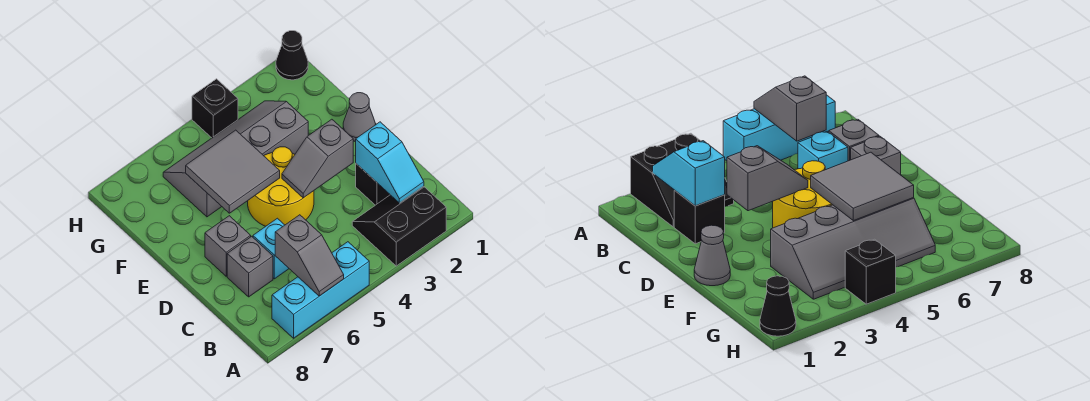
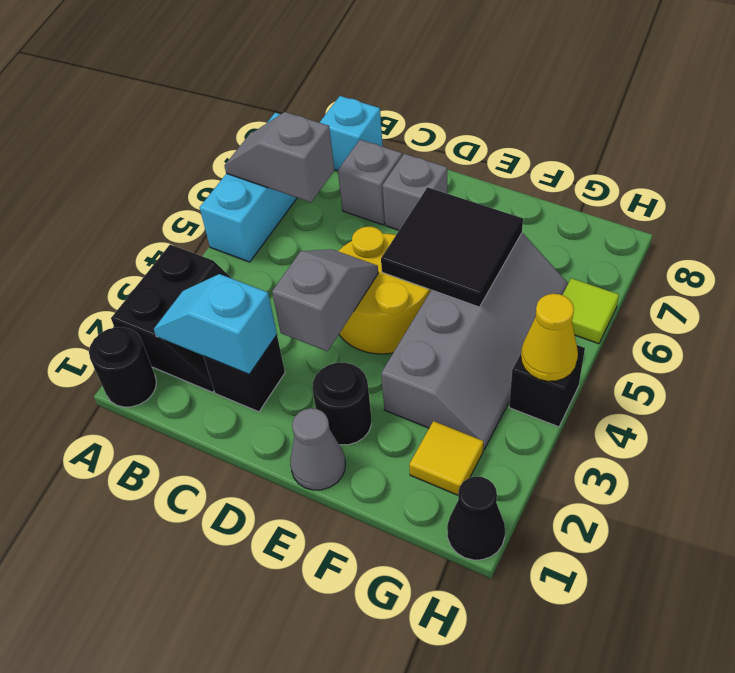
none -> black round brick A1 level 1
cyan brick C6 level 1 -> cyan brick B8 level 1
none -> black round brick E2 level 1
grey tile E5:F6 level 2 -> black tile E5:F6 level 2
none -> yellow tile G2 level 1
none -> yellow cone H4 level 2
none -> lime tile H6 level 1

